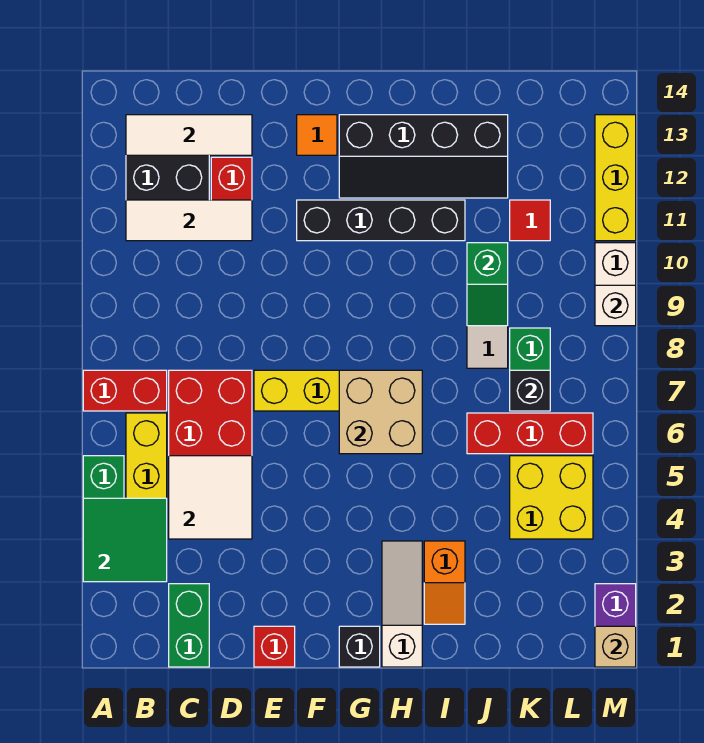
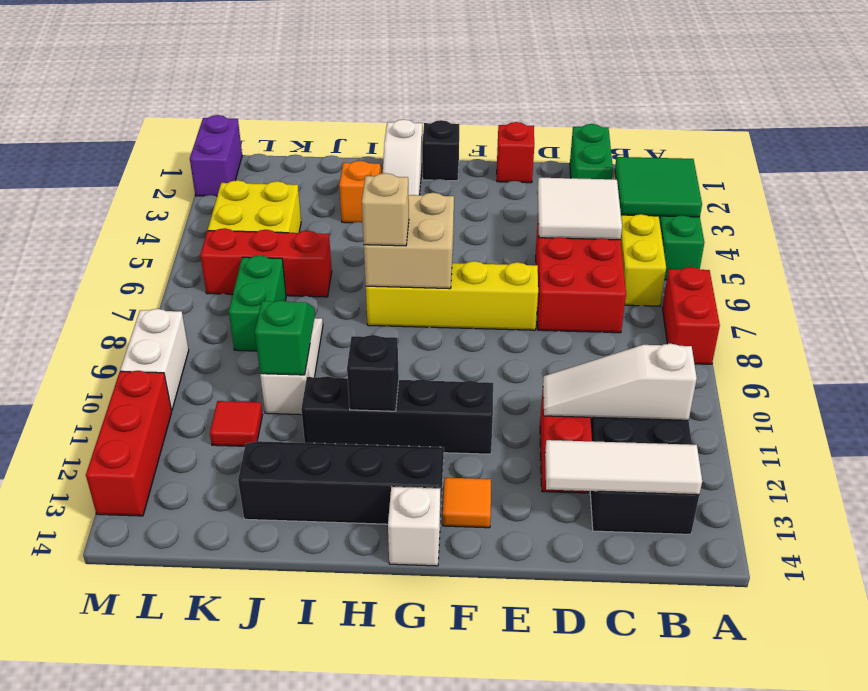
red brick A7:B7 level 1 -> red brick A7:A8 level 1
white tile B11:D11 level 2 -> white slope B11:D11 level 2 top B
black brick K7 level 2 -> black brick H11 level 2
tan brick M1 level 2 -> tan brick H7 level 3
white brick M9 level 2 -> white brick G14 level 1
yellow brick M11:M13 level 1 -> red brick M11:M13 level 1

